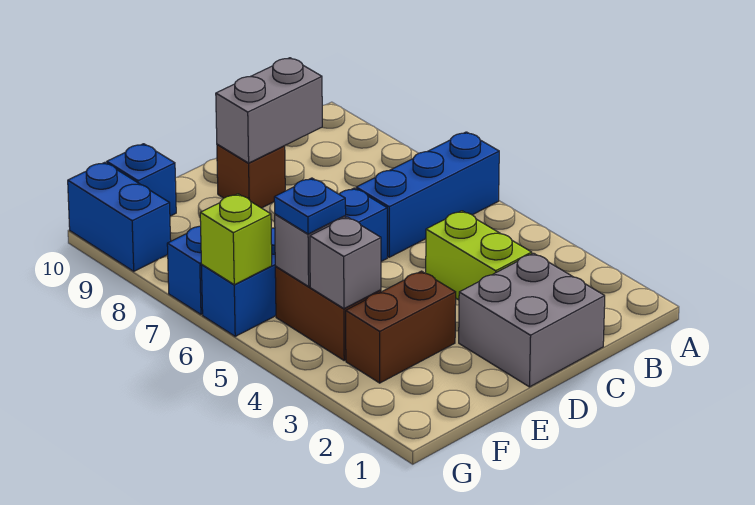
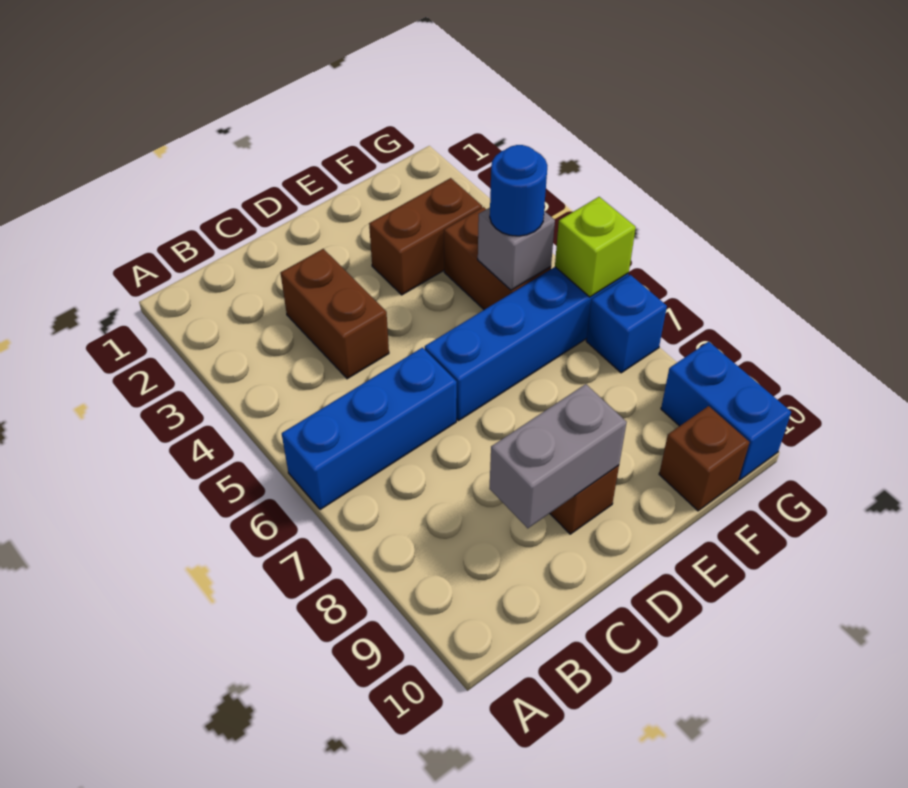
grey brick C1:D2 level 1 -> none
lime brick C3:C4 level 1 -> brown brick C3:C4 level 1
grey brick F4 level 2 -> none
blue plate F5 level 3 -> blue round brick F5 level 3
blue brick F10 level 1 -> brown brick F10 level 1

